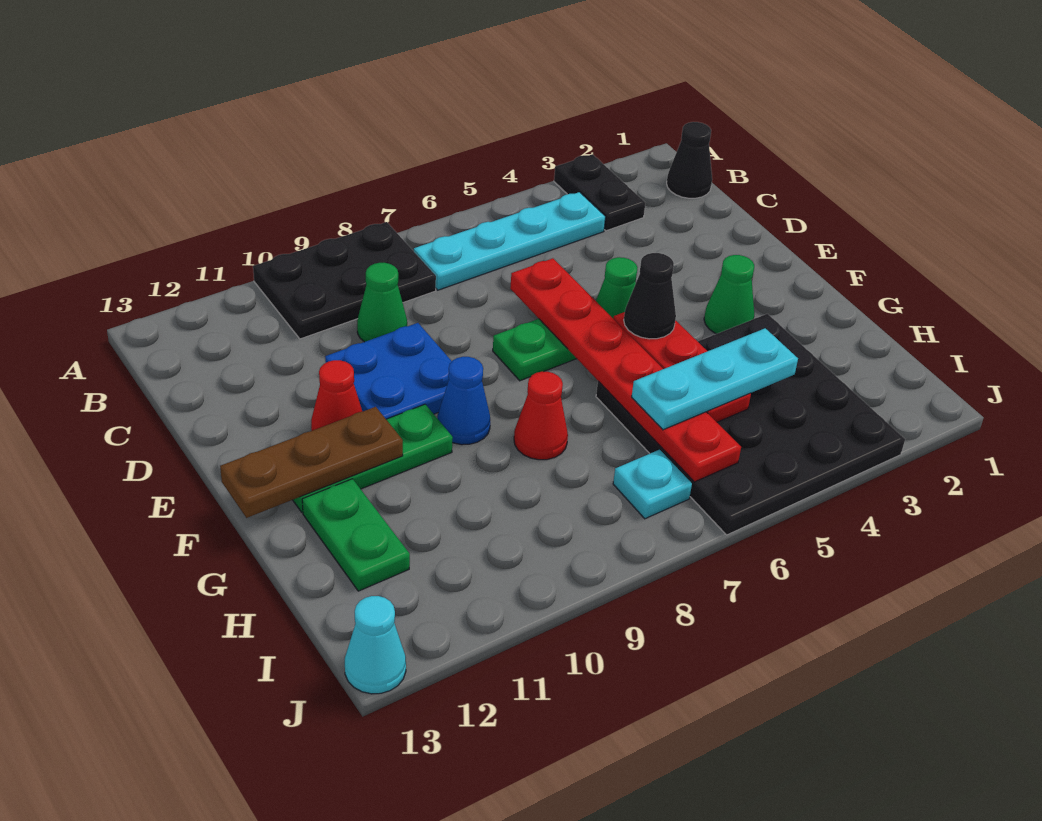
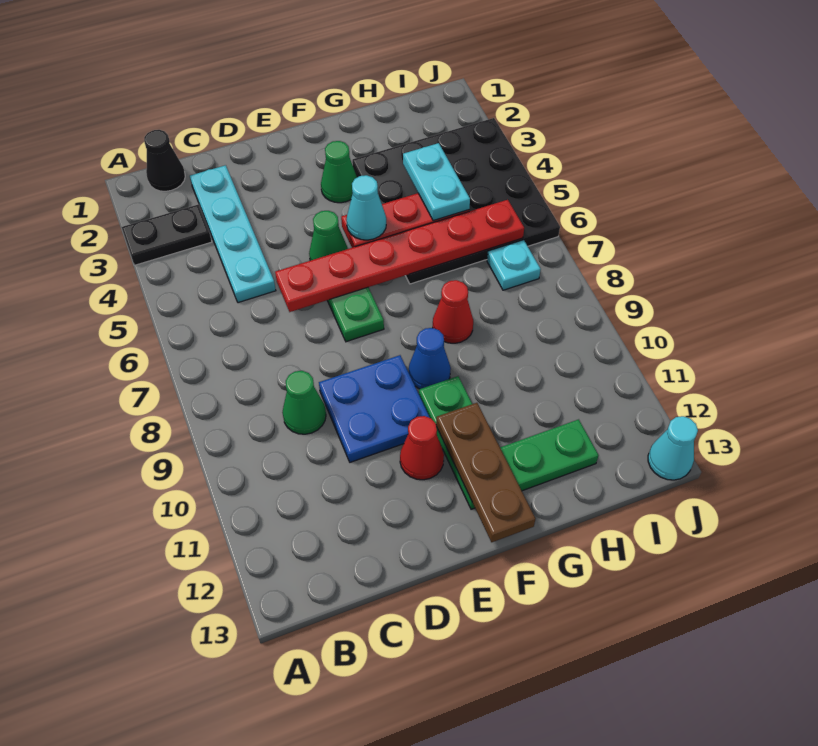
black plate A8:B10 level 1 -> none
cyan plate B4:B7 level 1 -> cyan plate C2:C5 level 1
black cone F5 level 3 -> cyan cone F5 level 3
cyan plate H4:H6 level 3 -> cyan plate H4:H5 level 3

